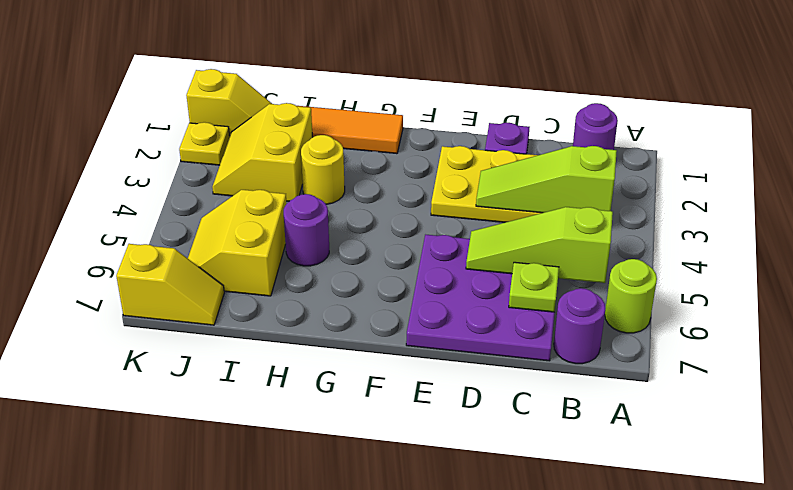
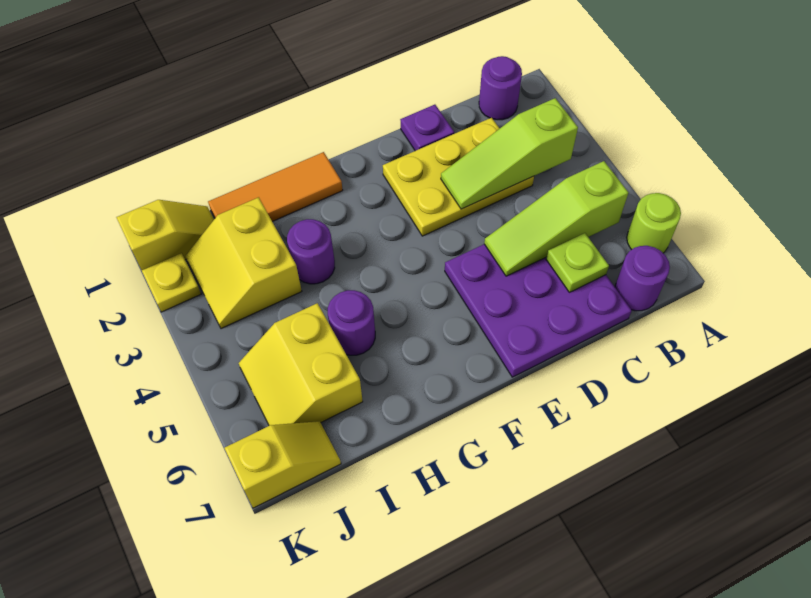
yellow round brick H3 level 1 -> purple round brick H3 level 1

